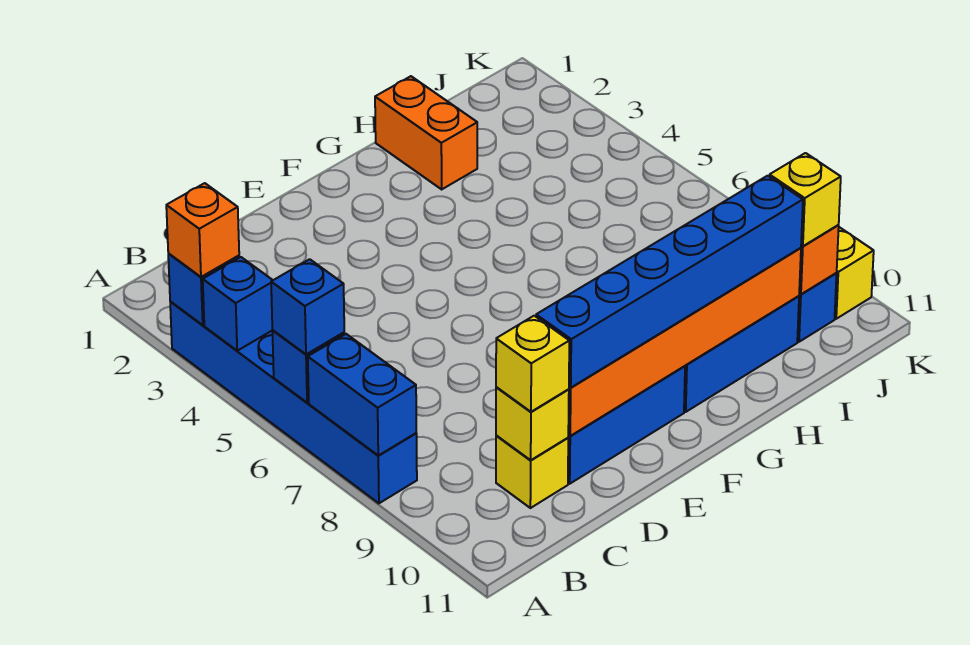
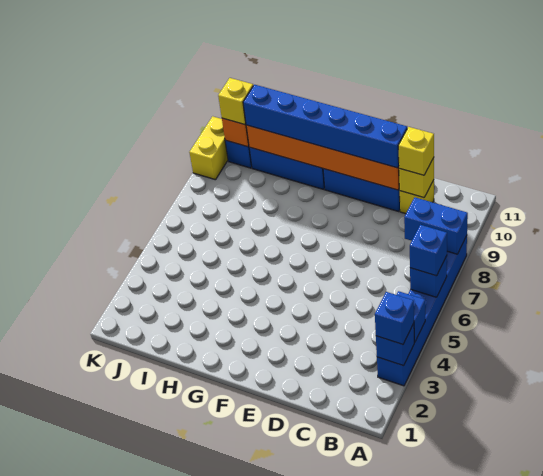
orange brick A3 level 3 -> blue brick A3 level 3
blue brick A7:A8 level 2 -> blue brick A8:B8 level 2
orange brick H1:H2 level 1 -> none

